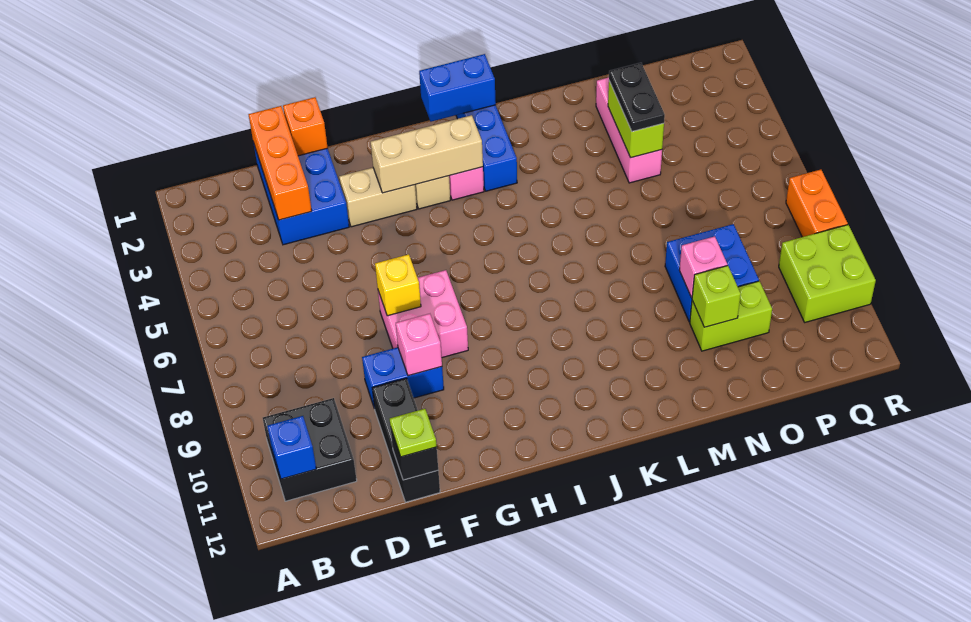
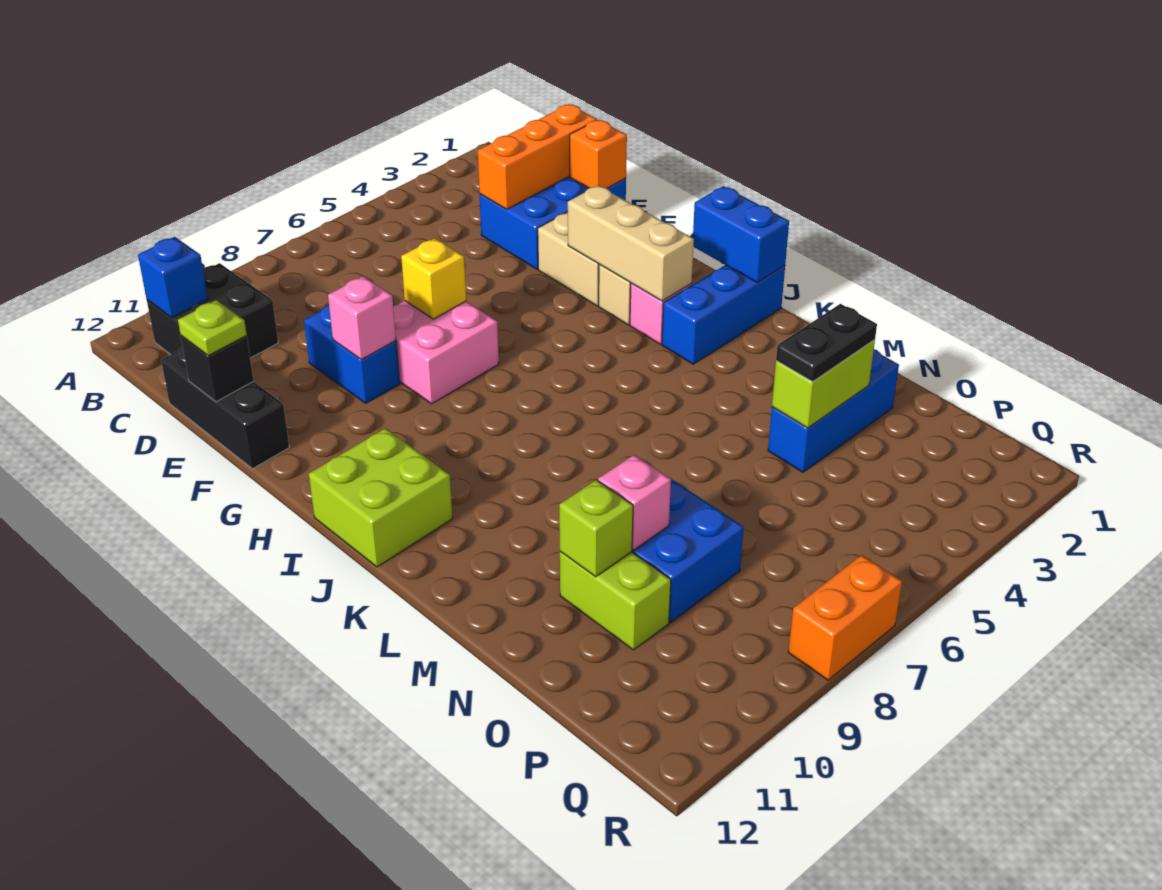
black brick E10:E12 level 1 -> black brick D12:F12 level 1
pink brick N2:N4 level 1 -> blue brick N2:N4 level 1
lime brick Q9:R10 level 1 -> lime brick I11:J12 level 1

